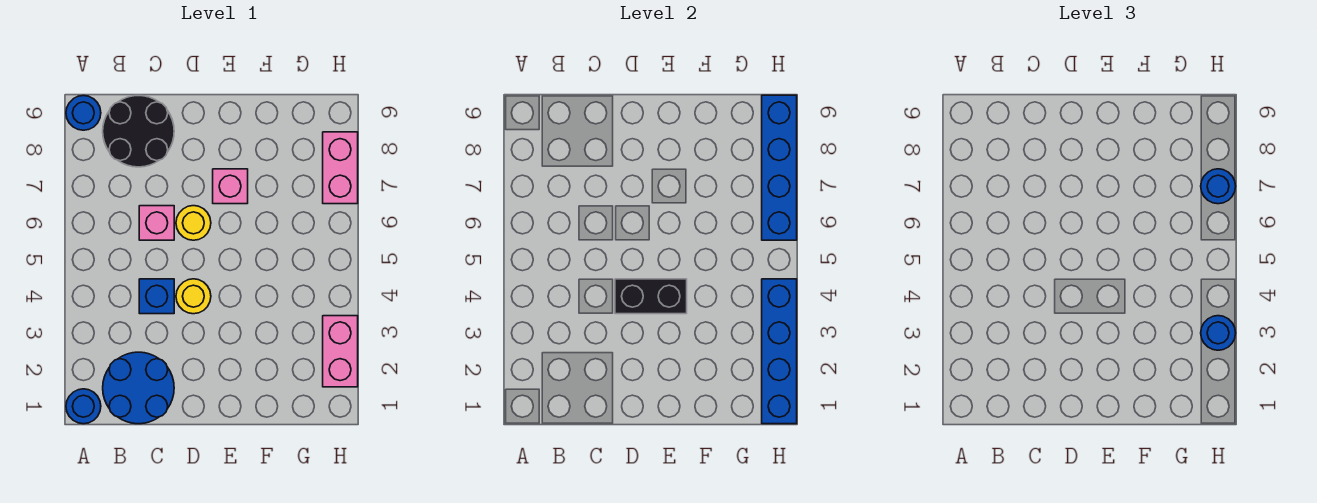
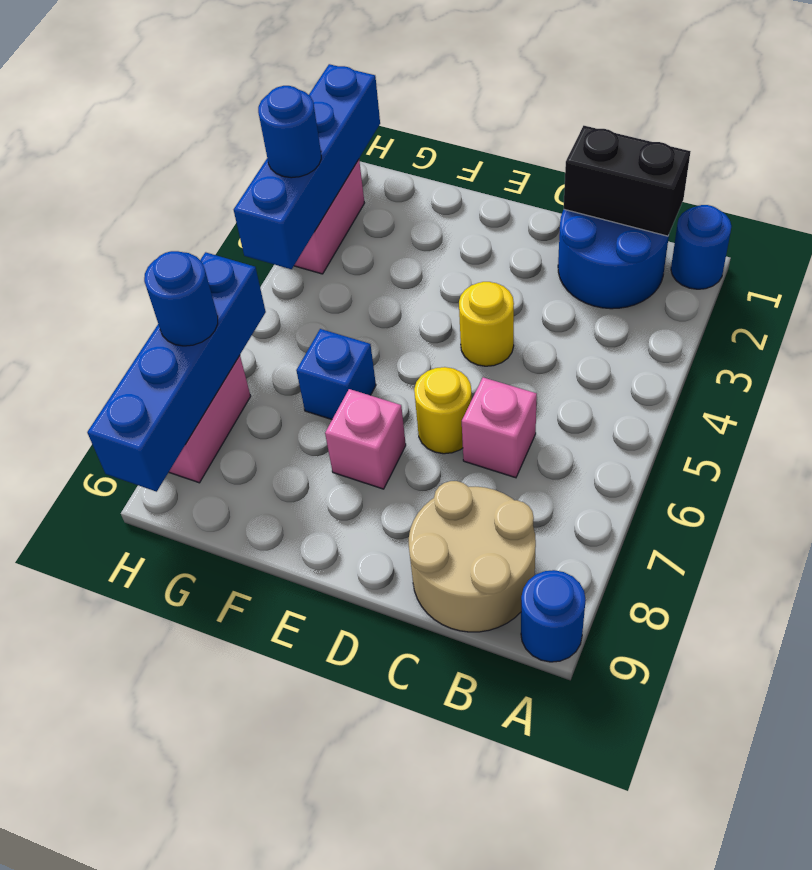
black round brick B8:C9 level 1 -> tan round brick B8:C9 level 1
blue brick C4 level 1 -> blue brick F6 level 1
black brick D4:E4 level 2 -> black brick B1:C1 level 2

